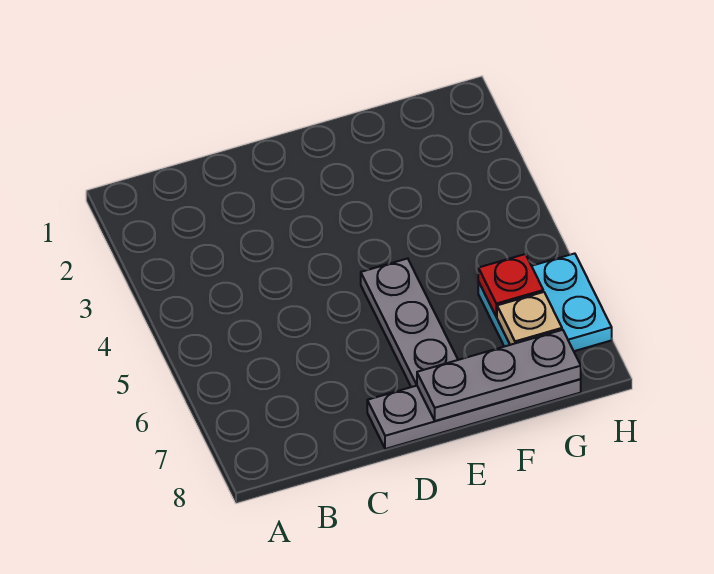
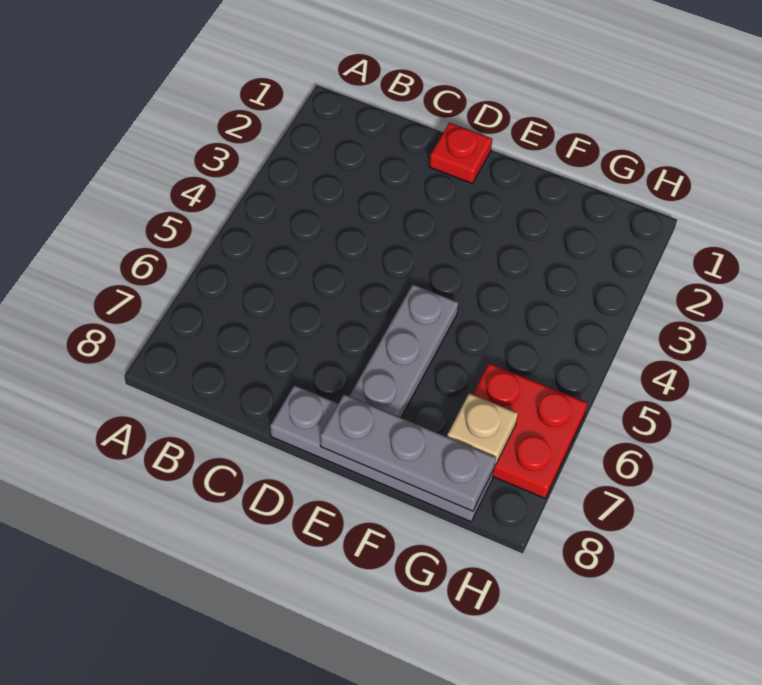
cyan plate G6:H7 level 1 -> red plate G6:H7 level 1
red plate G6 level 2 -> red plate D1 level 1

